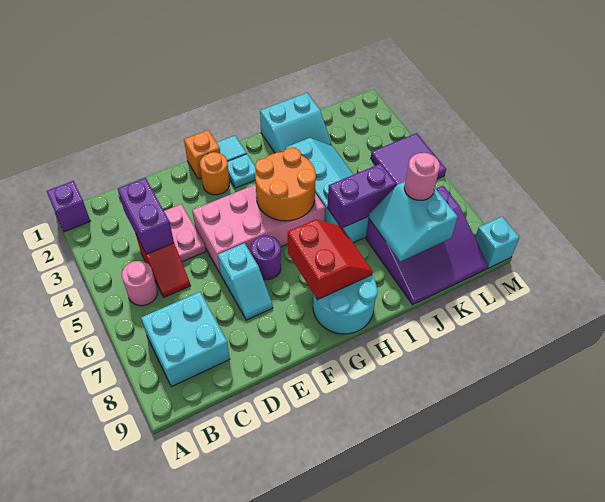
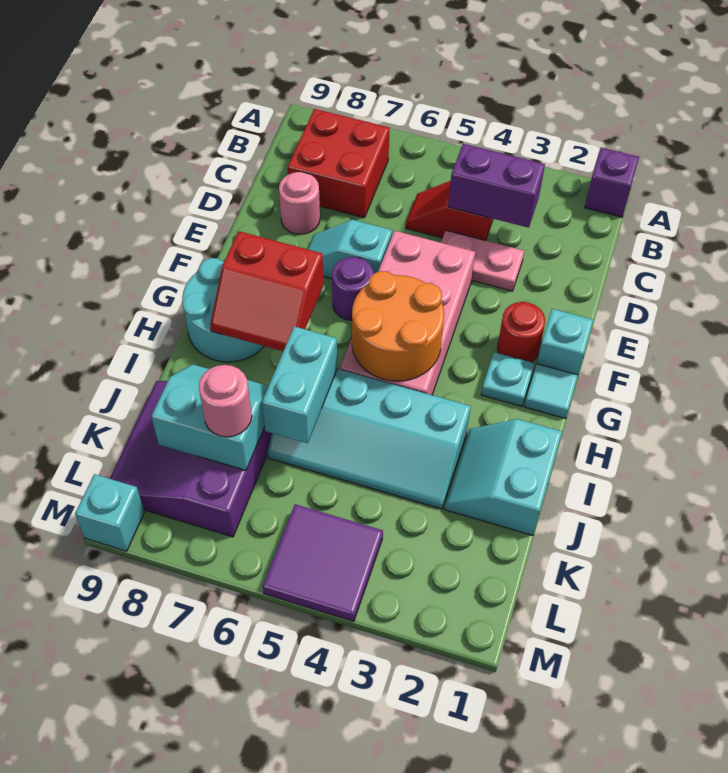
pink round brick B5 level 1 -> pink round brick D8 level 1
cyan brick B7:C8 level 1 -> red brick B7:C8 level 1
orange brick F1 level 1 -> cyan brick F1 level 1
orange round brick F2 level 1 -> red round brick F2 level 1
purple brick I6:J6 level 2 -> cyan brick I6:J6 level 2

